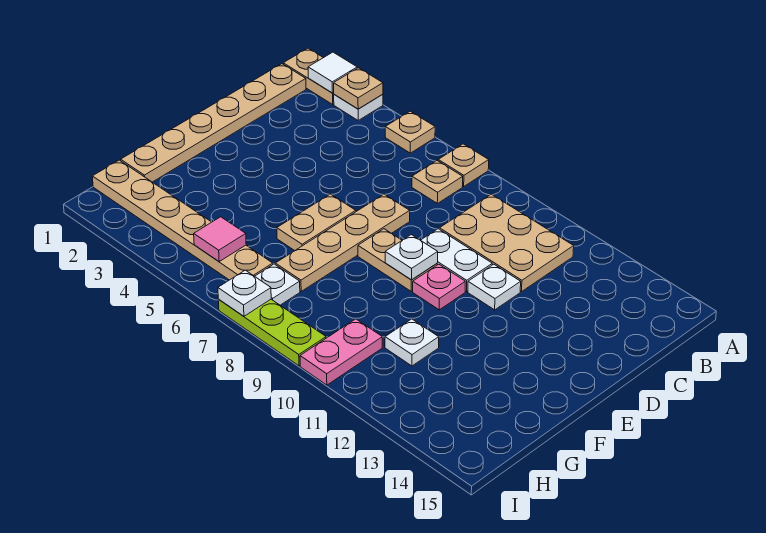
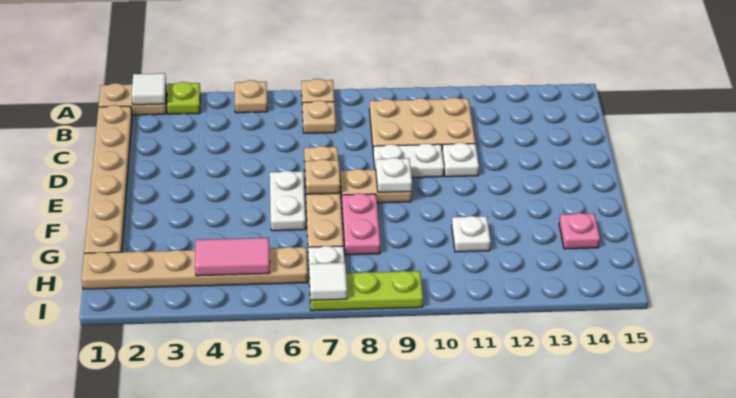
white plate A3 level 1 -> lime plate A3 level 1
tan plate A3 level 2 -> tan plate E7 level 2
tan plate E6:F6 level 1 -> white plate E6:F6 level 1
pink plate E10 level 1 -> pink plate G14 level 1
pink tile H5 level 2 -> pink tile H4:H5 level 2
pink plate H10:I10 level 1 -> pink plate F8:G8 level 1
white plate I7 level 2 -> white tile I7 level 2

